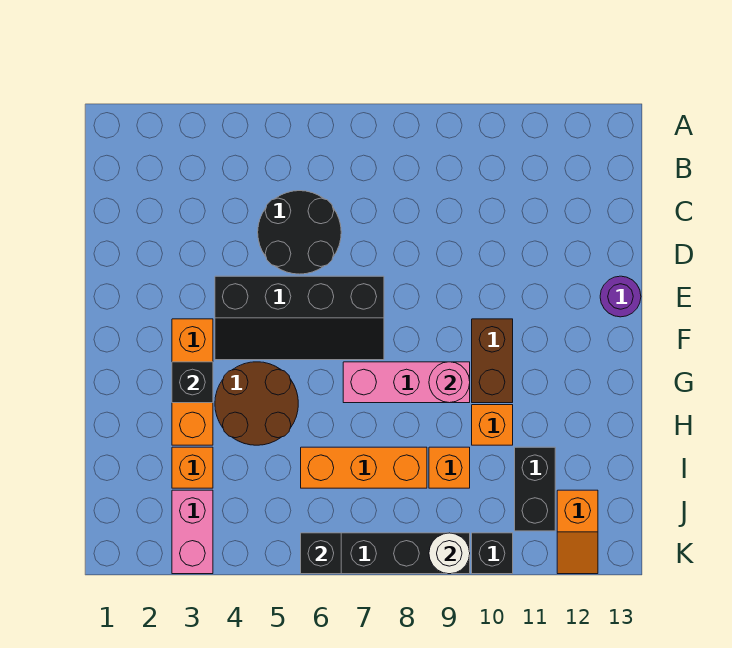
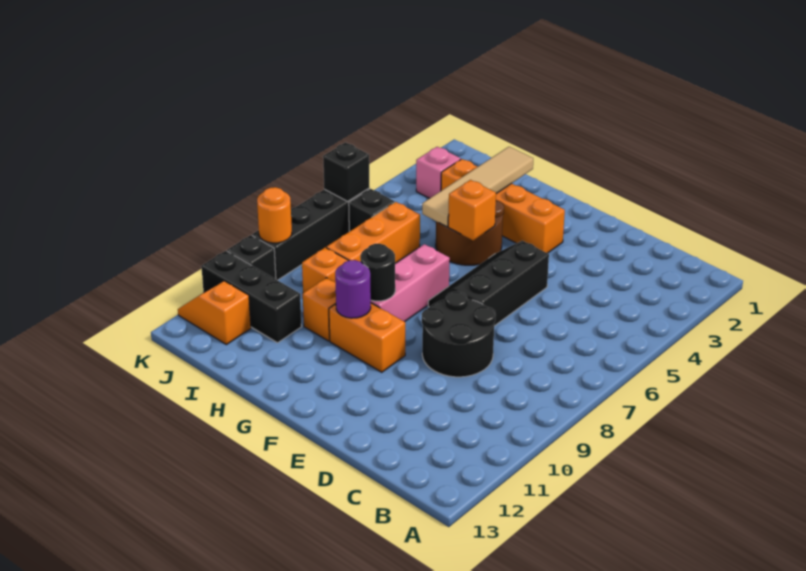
black round brick C5:D6 level 1 -> black round brick D8:E9 level 1
black slope E4:F7 level 1 top E -> black slope E5:F7 level 1 top E
purple round brick E13 level 1 -> purple round brick G10 level 2
brown brick F10:G10 level 1 -> orange brick F10:G10 level 1
black brick G3 level 2 -> black brick J6 level 1
none -> orange brick G5 level 2
pink round brick G9 level 2 -> black round brick G9 level 2
none -> tan tile H2:H5 level 2
black brick I11:J11 level 1 -> black brick I11:K11 level 1
pink brick J3:K3 level 1 -> pink brick J3 level 1
white round brick K9 level 2 -> orange round brick K9 level 2

